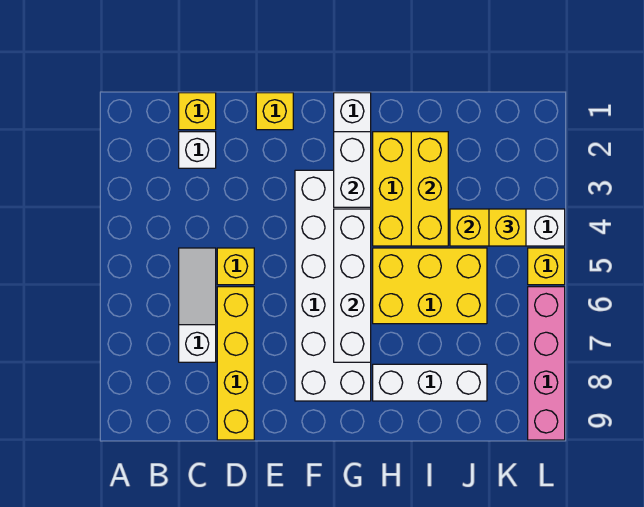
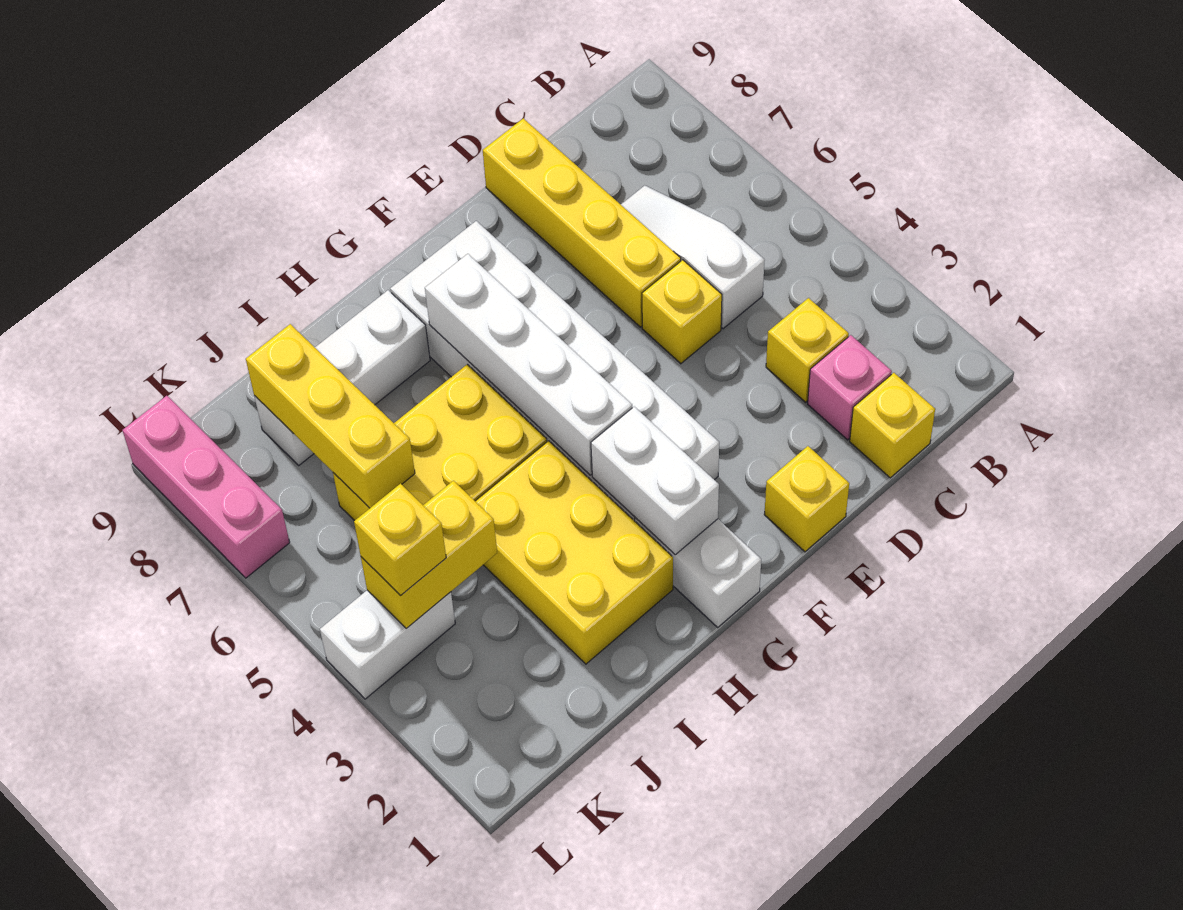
white brick C2 level 1 -> pink brick C2 level 1
white slope C5:C7 level 1 top 7 -> white slope C5:C7 level 1 top 5
yellow brick I2:I4 level 2 -> yellow brick J6:J8 level 2
yellow brick L5 level 1 -> yellow brick C3 level 1
pink brick L6:L9 level 1 -> pink brick L7:L9 level 1

